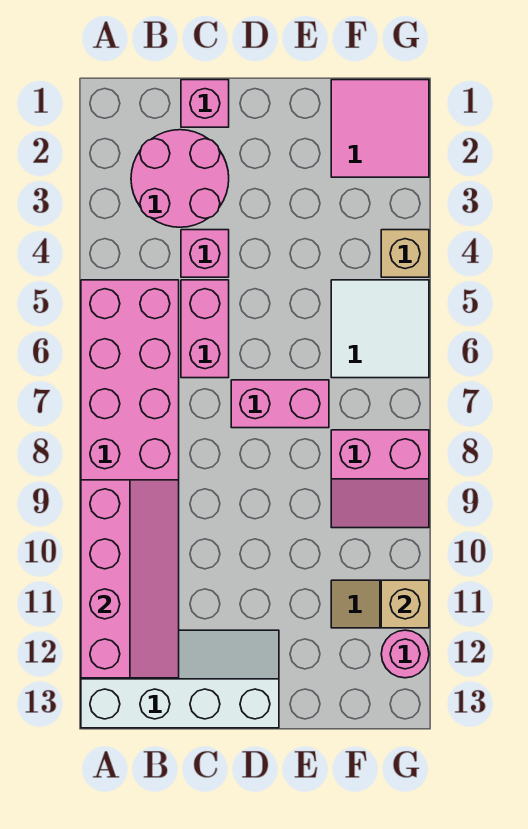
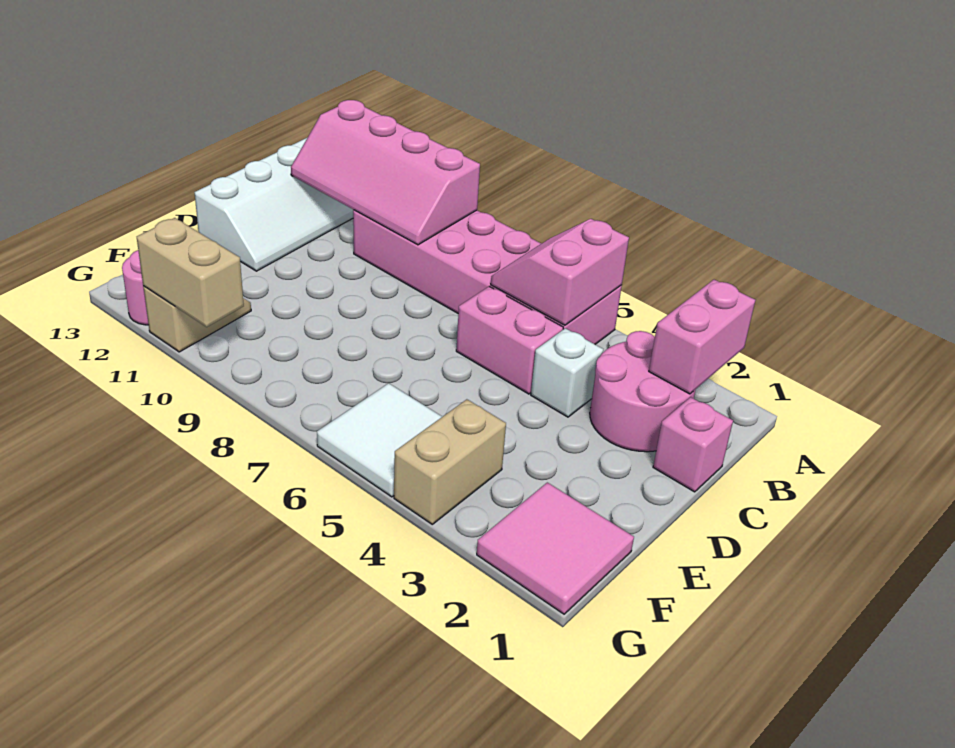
pink brick C4 level 1 -> white brick C4 level 1
pink brick D7:E7 level 1 -> pink brick A2:B2 level 2
pink slope F8:G9 level 1 top 8 -> pink slope A5:B6 level 2 top 5
tan brick G4 level 1 -> tan brick F4:G4 level 1
tan brick G11 level 2 -> tan brick G10:G11 level 2

